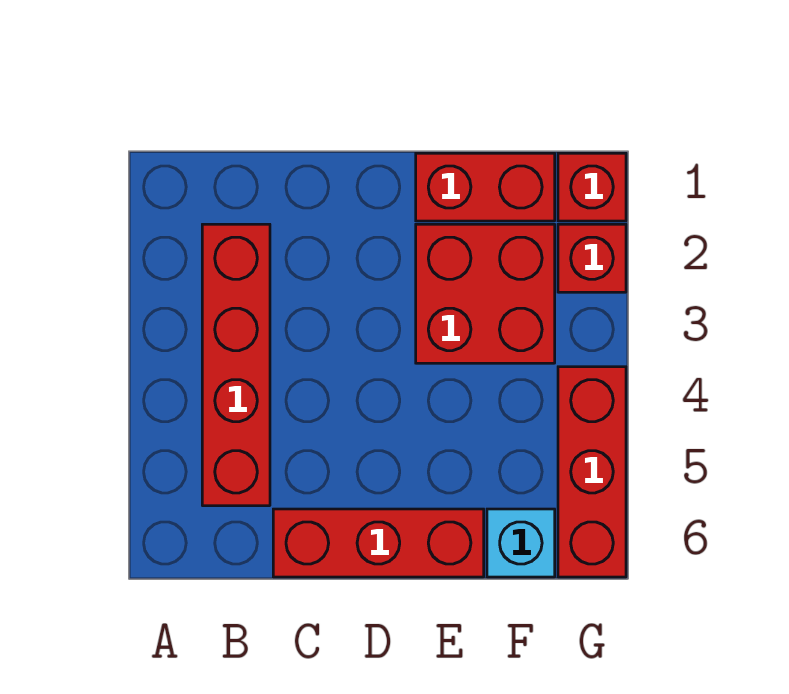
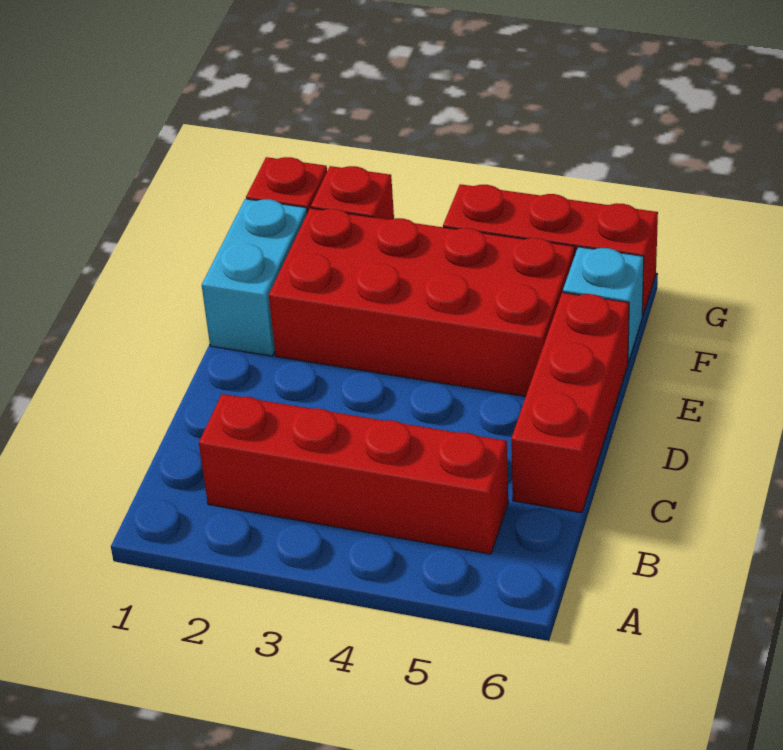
red brick E1:F1 level 1 -> cyan brick E1:F1 level 1
red brick E2:F3 level 1 -> red brick E2:F5 level 1

